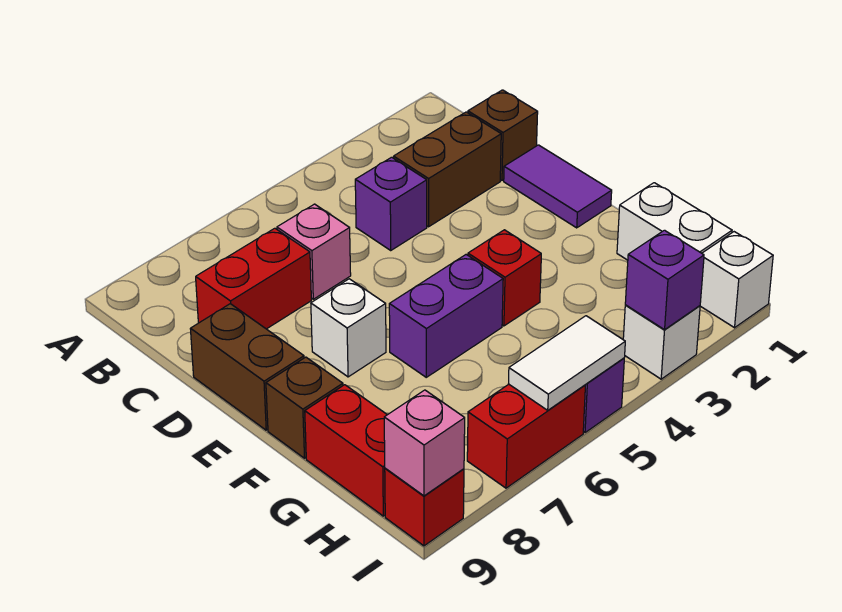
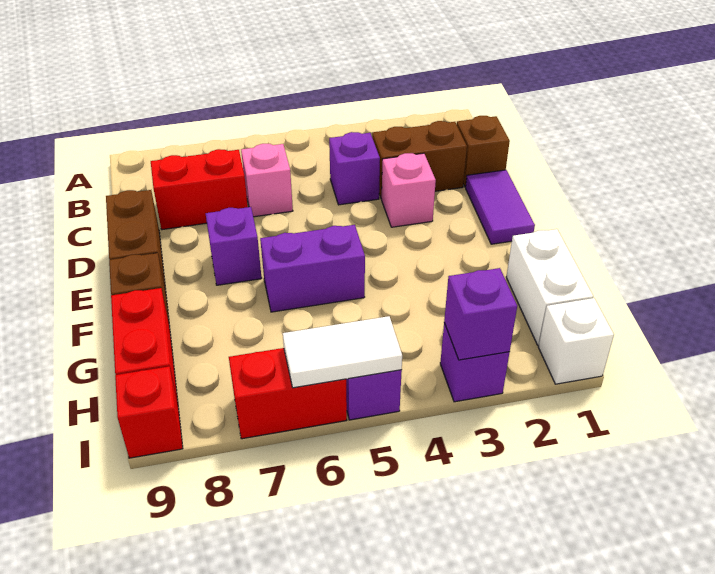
white brick E7 level 1 -> purple brick E7 level 1
red brick F4 level 1 -> none
white brick I3 level 1 -> purple brick I3 level 1
pink brick I9 level 2 -> pink brick D3 level 1

